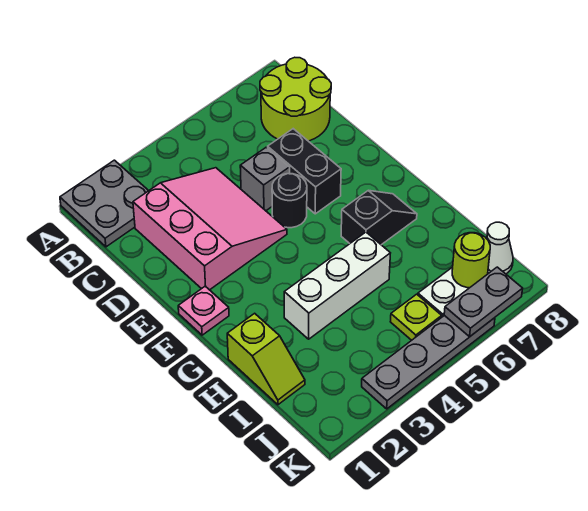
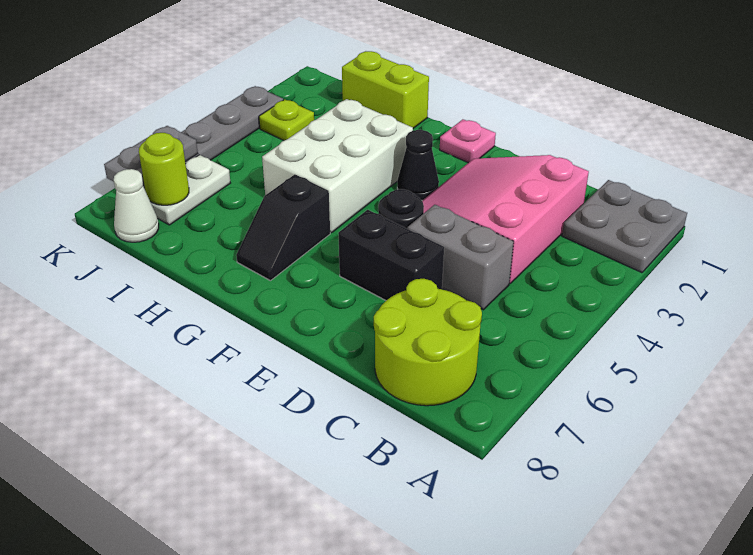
pink slope C2:E4 level 1 top 2 -> pink slope C2:E4 level 1 top C
grey brick D5 level 1 -> grey brick C5:D5 level 1
none -> black cone F3 level 1
lime slope H1:I1 level 1 top H -> lime brick H1:I1 level 1
white brick H3:H5 level 1 -> white brick G3:H5 level 1
lime plate J5 level 1 -> lime plate J3 level 1

